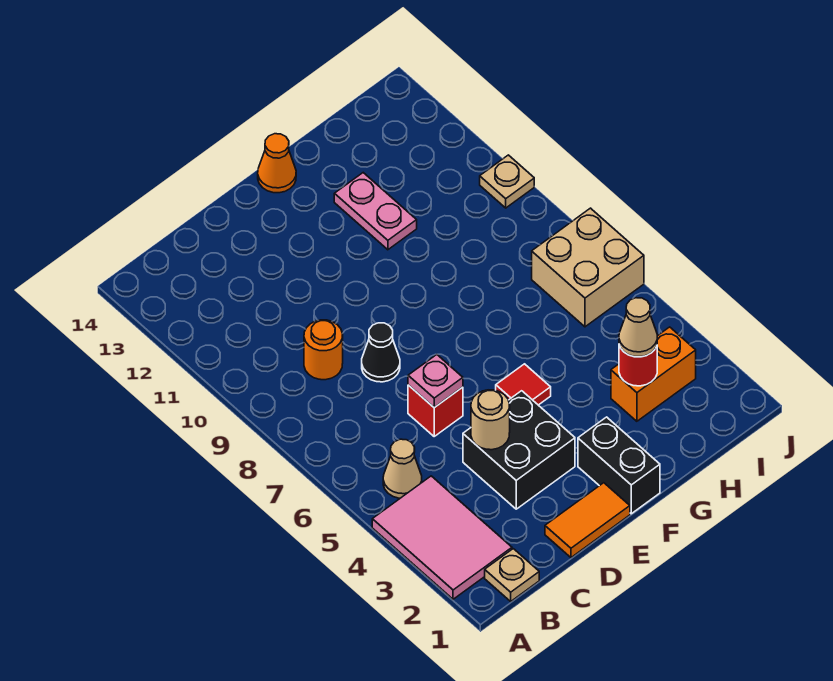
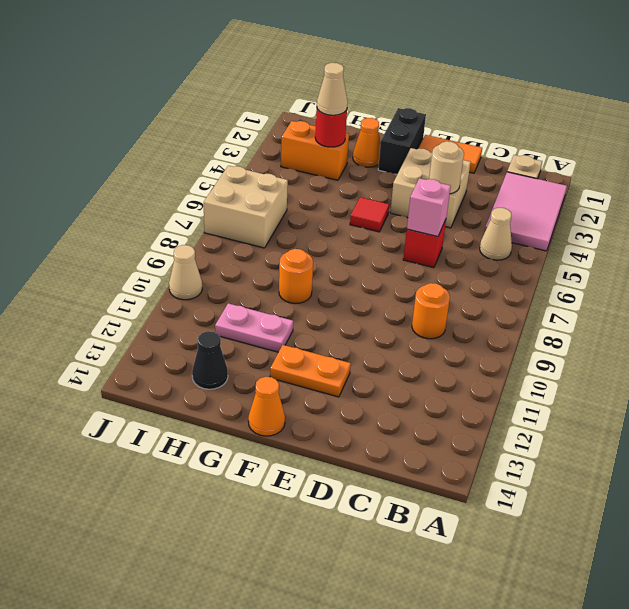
black brick D3:E4 level 1 -> tan brick D3:E4 level 1
pink plate D6 level 2 -> pink brick D6 level 2
black cone D8 level 1 -> black cone H13 level 1
none -> orange plate E12:F12 level 1
none -> orange cone G2 level 1
none -> orange round brick G9 level 1
pink plate G11:G12 level 1 -> pink plate G11:H11 level 1
tan plate J10 level 1 -> tan cone J10 level 1

